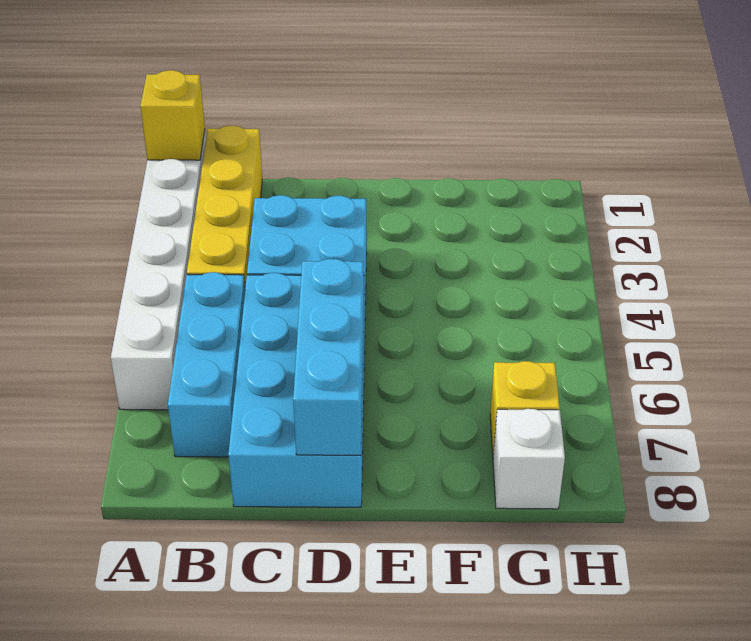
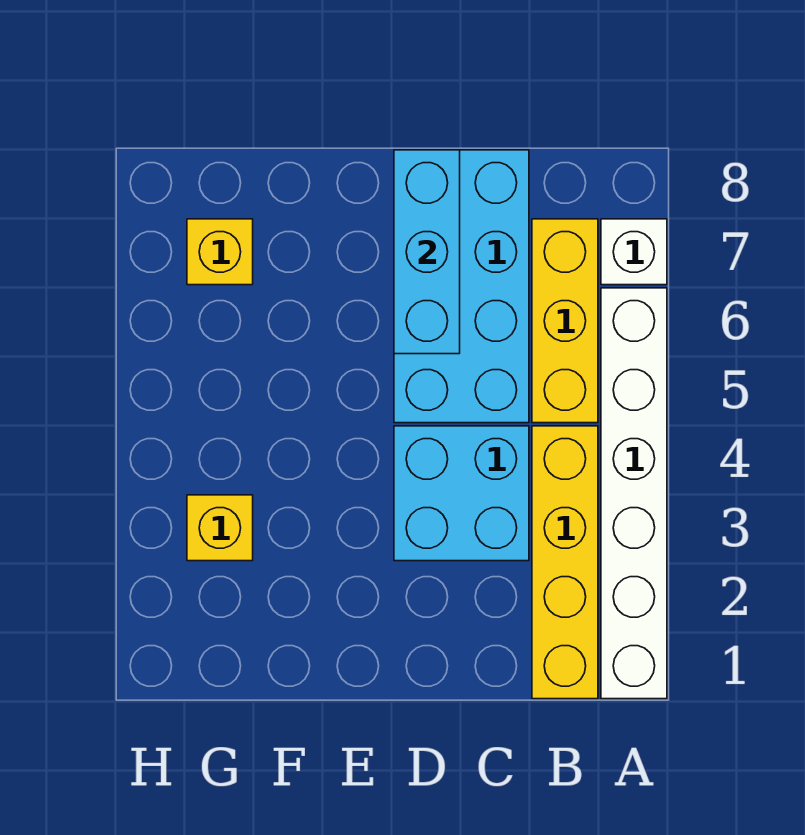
yellow brick A1 level 2 -> yellow brick G3 level 1
cyan brick B5:B7 level 1 -> yellow brick B5:B7 level 1
white brick G8 level 1 -> white brick A7 level 1

